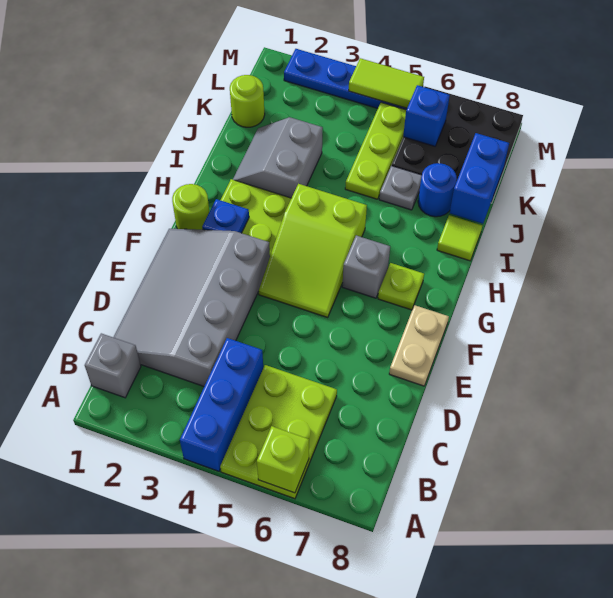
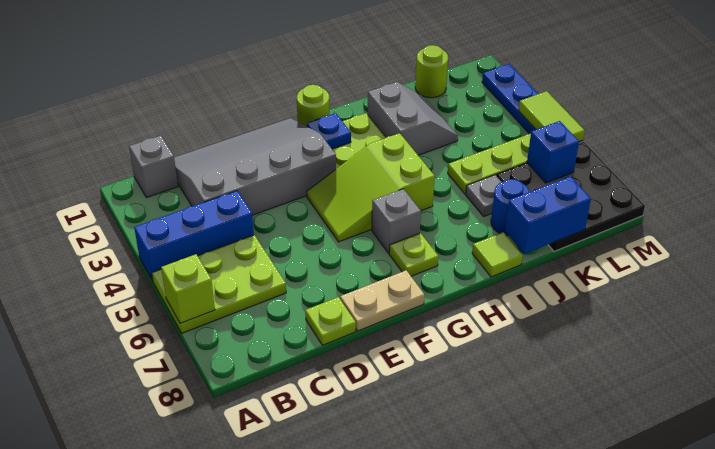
none -> lime plate D8 level 1
grey slope I2:J3 level 1 top 3 -> grey slope I2:J3 level 1 top I

